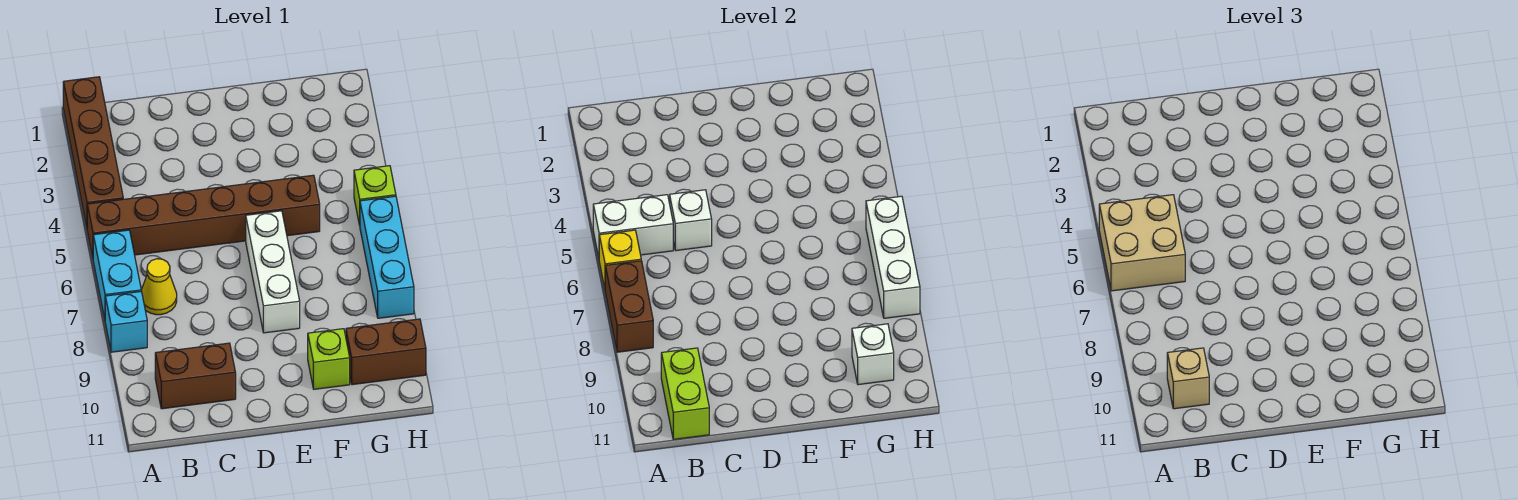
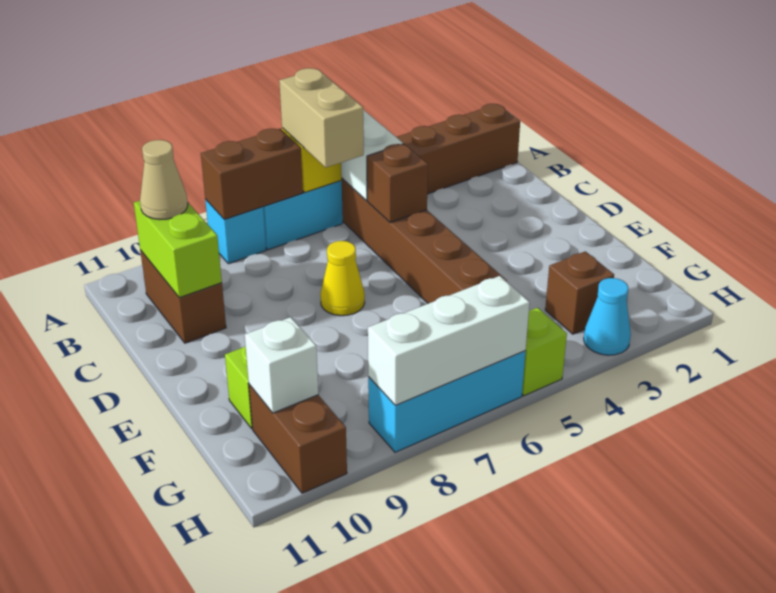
tan brick A5:B6 level 3 -> tan brick A6:B6 level 3
yellow cone B7 level 1 -> yellow cone D7 level 1
lime brick B10:B11 level 2 -> lime brick B10:C10 level 2
tan brick B10 level 3 -> tan cone B10 level 3
white brick C5 level 2 -> brown brick C5 level 2
white brick E6:E8 level 1 -> none
none -> brown brick G3 level 1
none -> cyan cone H3 level 1

